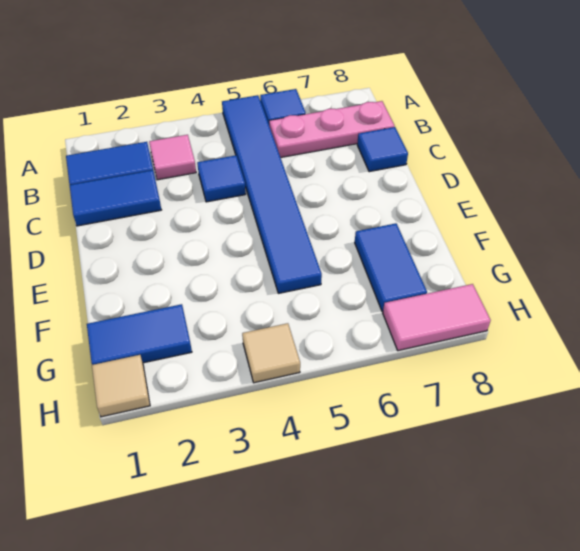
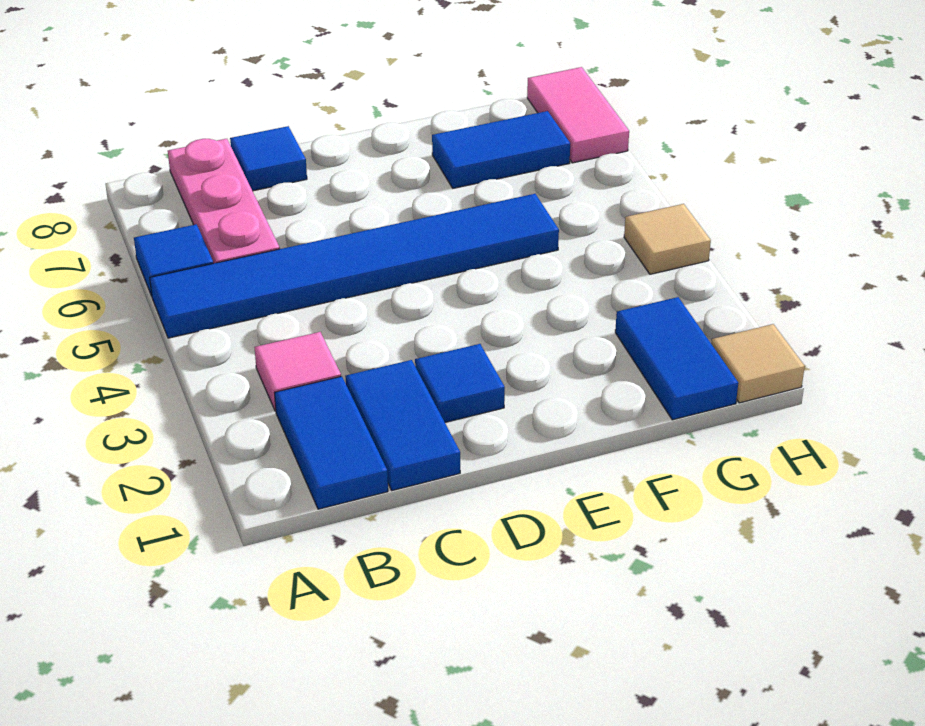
blue tile C4 level 1 -> blue tile D2 level 1

